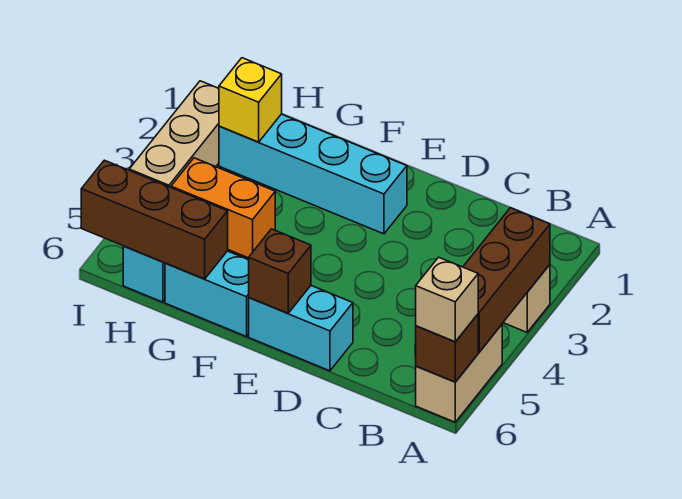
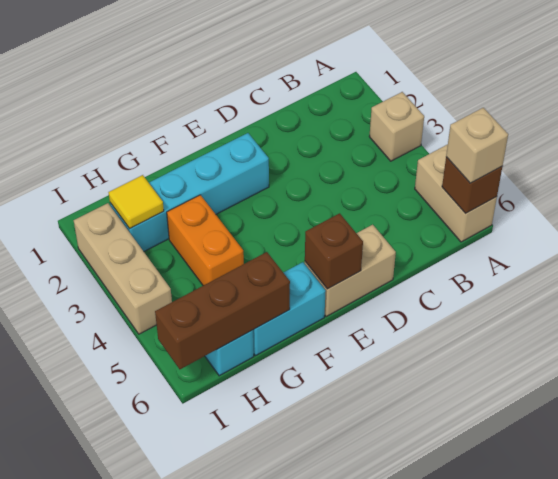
brown brick A3:A5 level 2 -> none
cyan brick D6:E6 level 1 -> tan brick D6:E6 level 1
orange brick G4:H4 level 1 -> orange brick G3:G4 level 1
yellow brick H2 level 2 -> yellow tile H2 level 2

